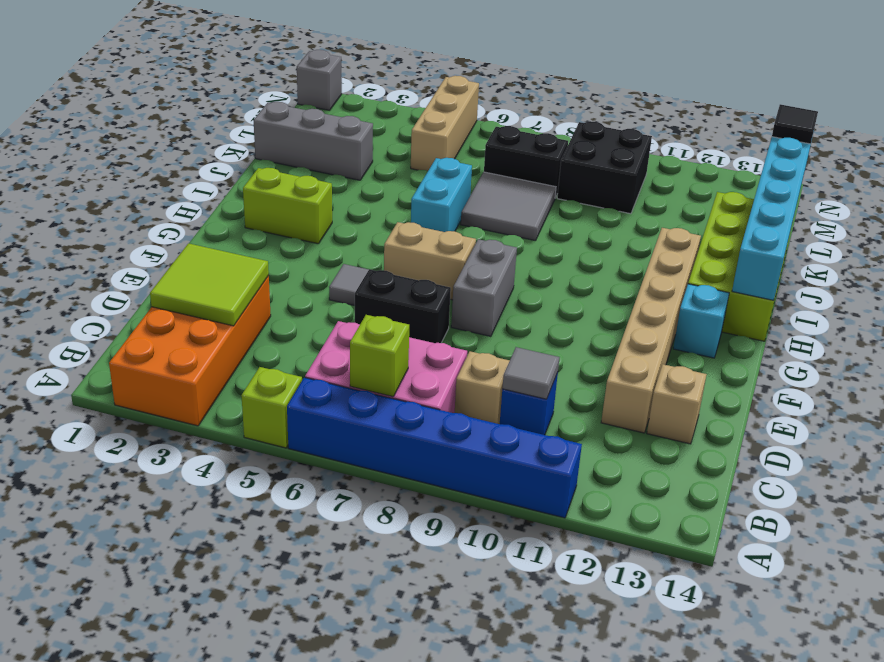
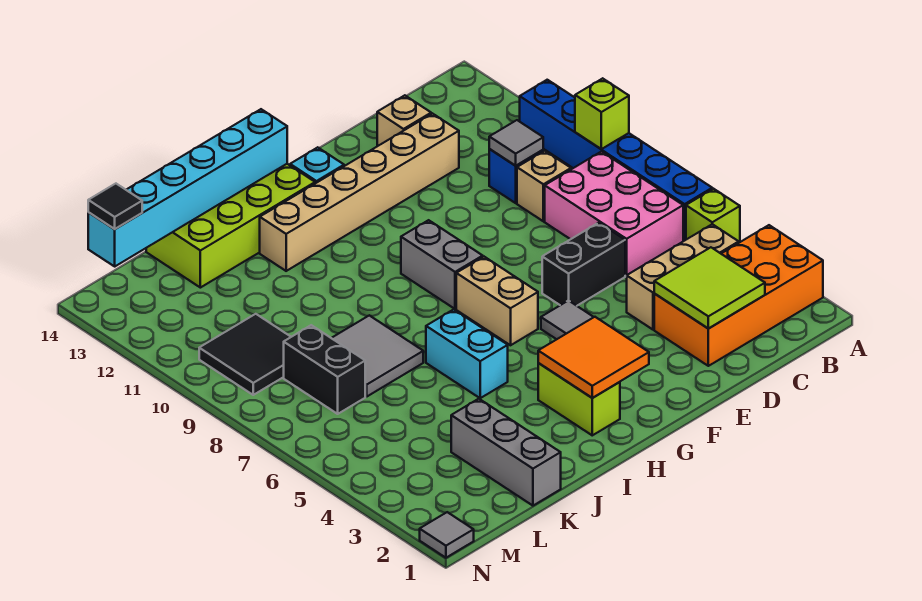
lime brick B7 level 2 -> lime brick A9 level 2
black brick E6:E7 level 1 -> black brick D6:E6 level 1
grey brick F8:G8 level 1 -> grey brick G8:G9 level 1
none -> orange tile G2:H3 level 2
cyan brick I6:J6 level 1 -> cyan brick I5:I6 level 1
tan brick L5:N5 level 1 -> tan brick B4:D4 level 1
black brick L9:M10 level 1 -> black tile L9:M10 level 1
grey brick N1 level 1 -> grey tile N1 level 1

